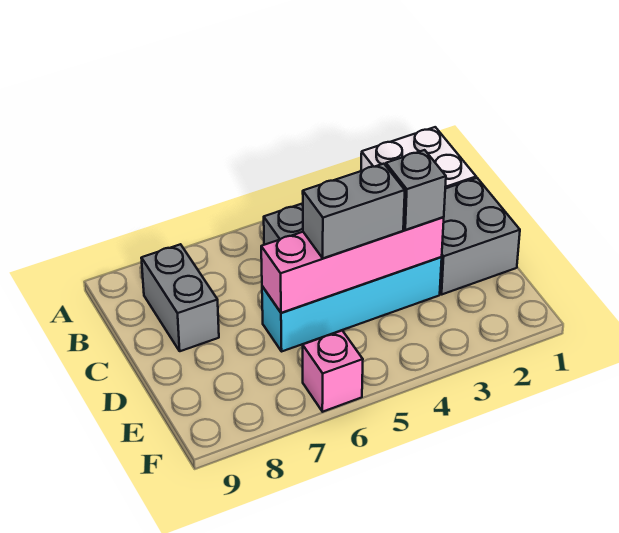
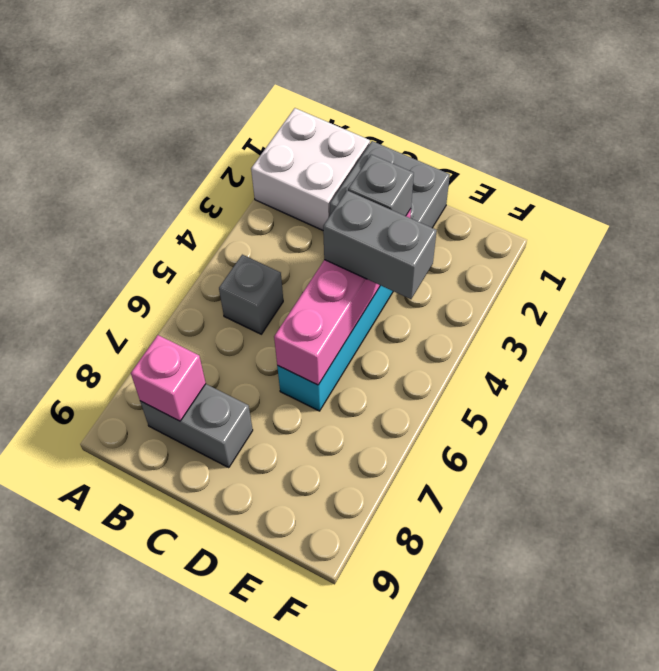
grey brick D4:D5 level 3 -> grey brick D4:E4 level 3
pink brick F6 level 1 -> pink brick B8 level 2

